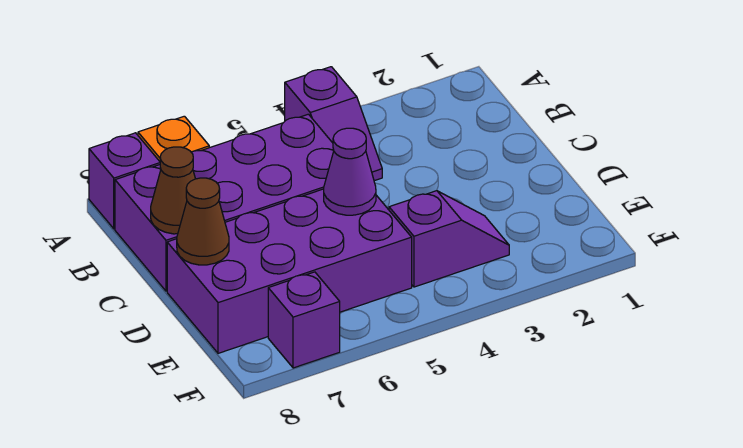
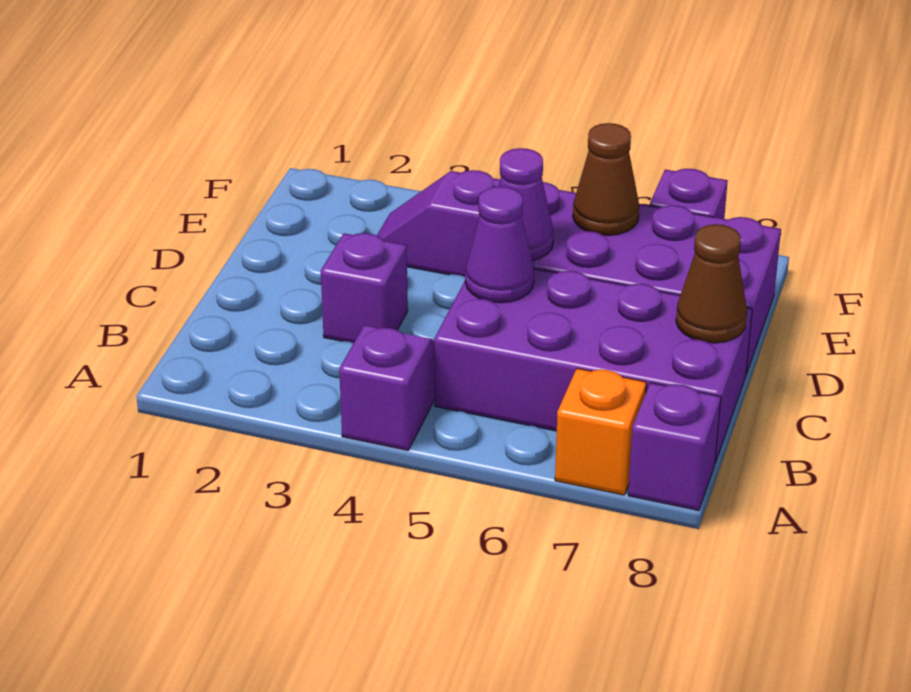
none -> purple brick C3 level 1
none -> purple cone C5 level 2
brown cone D8 level 2 -> brown cone E6 level 2

